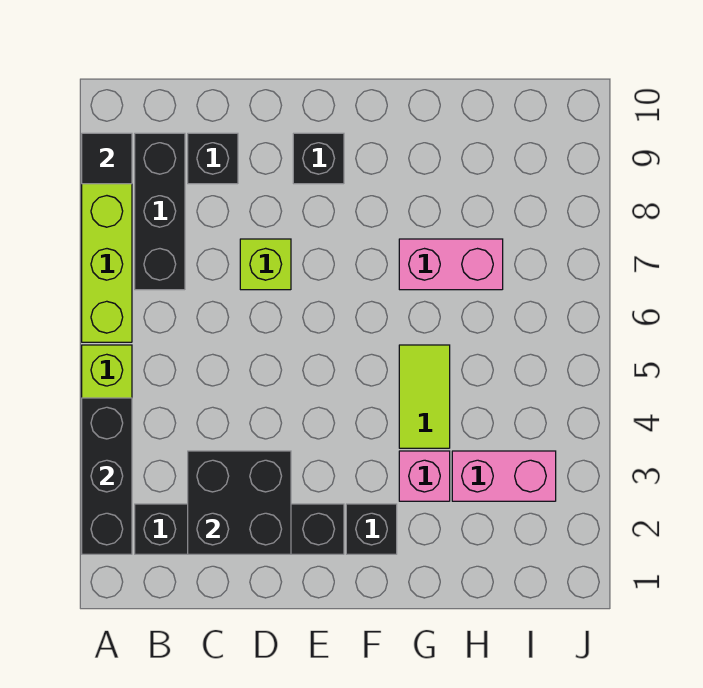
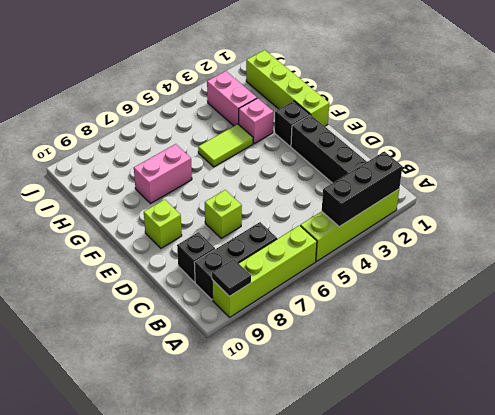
black brick C2:D3 level 2 -> none
black brick E9 level 1 -> lime brick E9 level 1
none -> lime brick F1:I1 level 1
pink brick G7:H7 level 1 -> pink brick G7:G8 level 1

